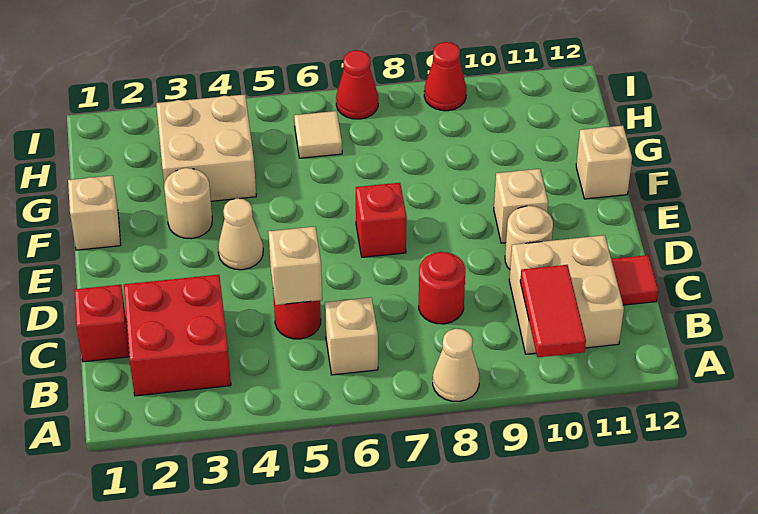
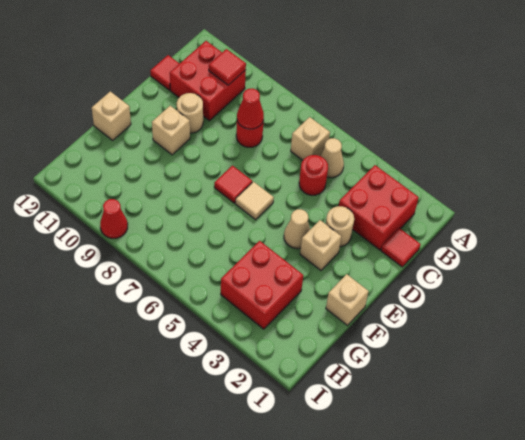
tan cone A8 level 1 -> tan cone B5 level 1
red tile A10:B10 level 2 -> red tile B10 level 2
tan brick B10:C11 level 1 -> red brick B10:C11 level 1
red brick C1 level 1 -> red tile C1 level 1
tan brick C5 level 2 -> tan brick E3 level 1
red brick E7 level 1 -> red tile E7 level 1
tan round brick F3 level 1 -> tan round brick D3 level 1
tan brick G3:H4 level 1 -> red brick G3:H4 level 1
tan tile H6 level 1 -> tan tile E6 level 1
red cone I7 level 1 -> red cone C8 level 2

